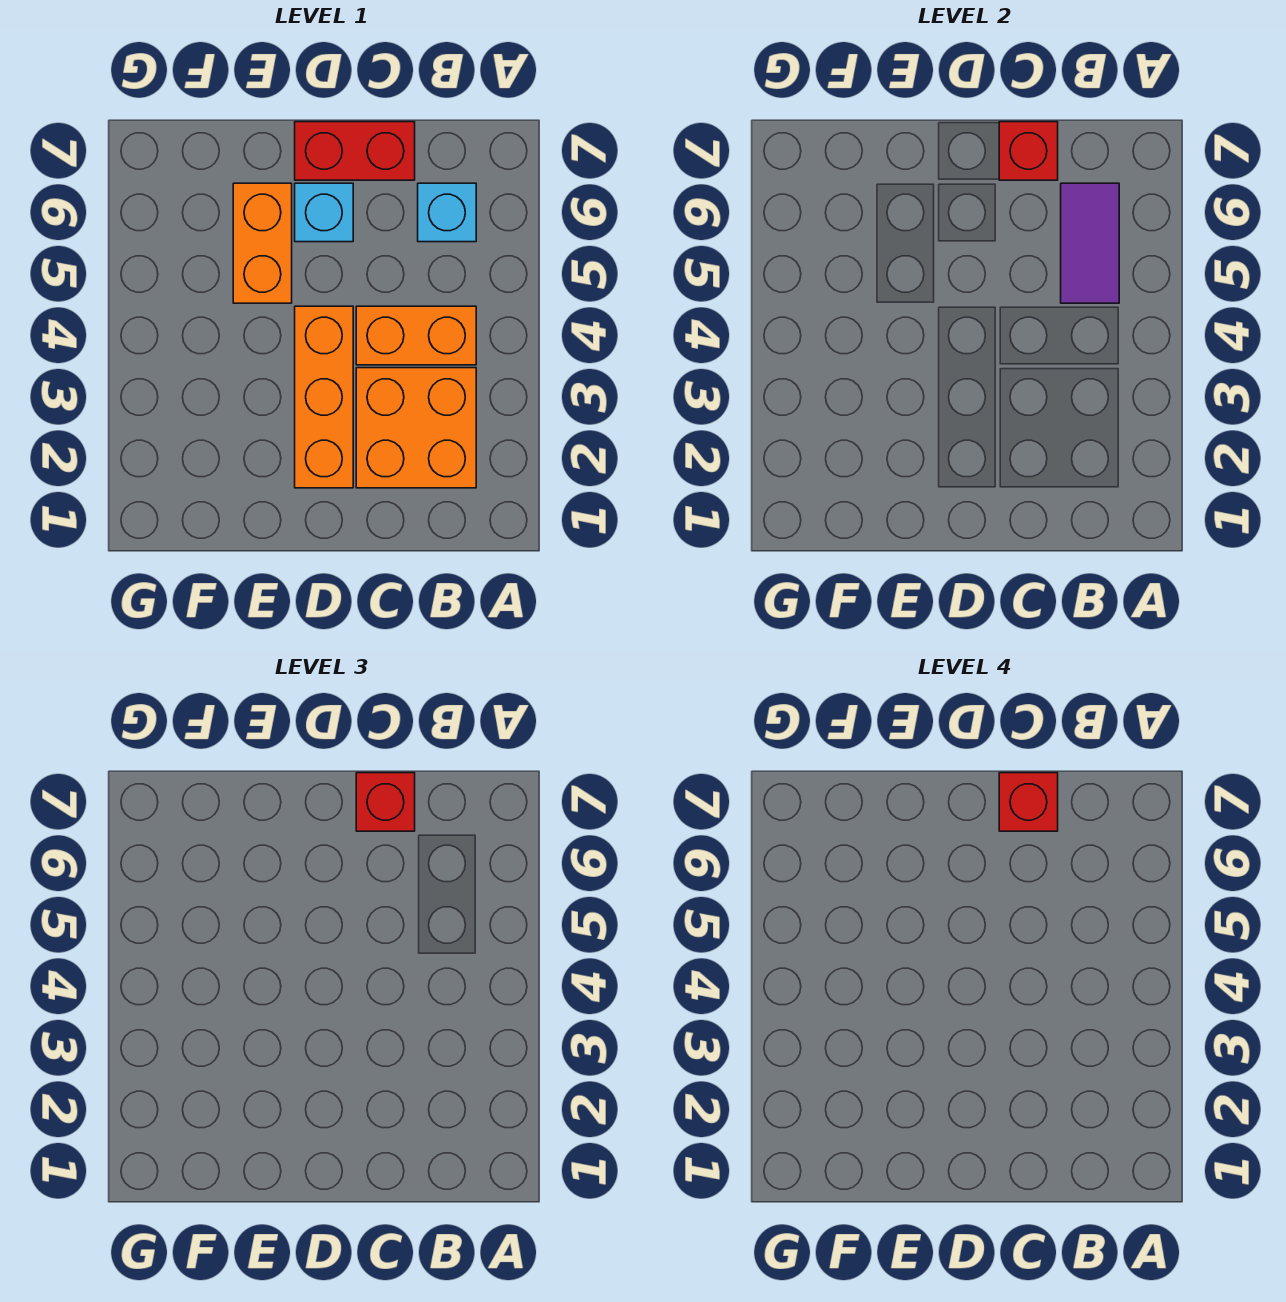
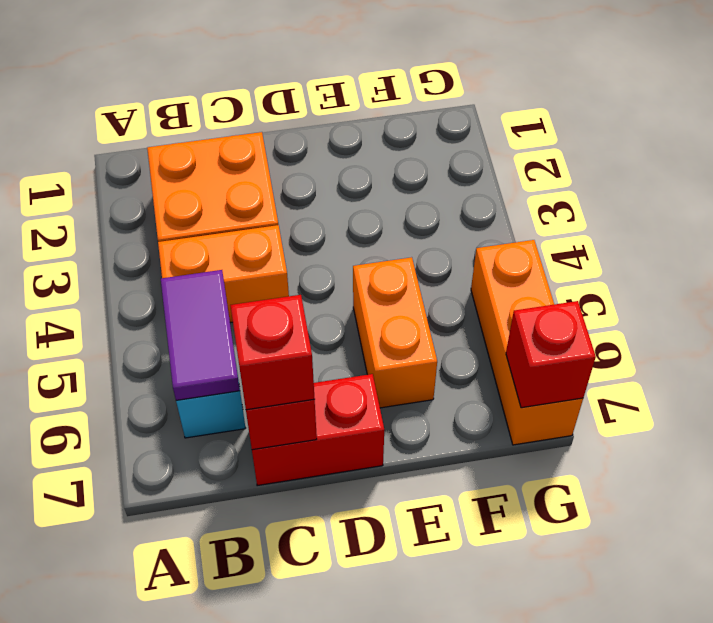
red brick C7 level 4 -> red brick G7 level 2
orange brick D2:D4 level 1 -> orange brick G5:G7 level 1
cyan brick D6 level 1 -> none

